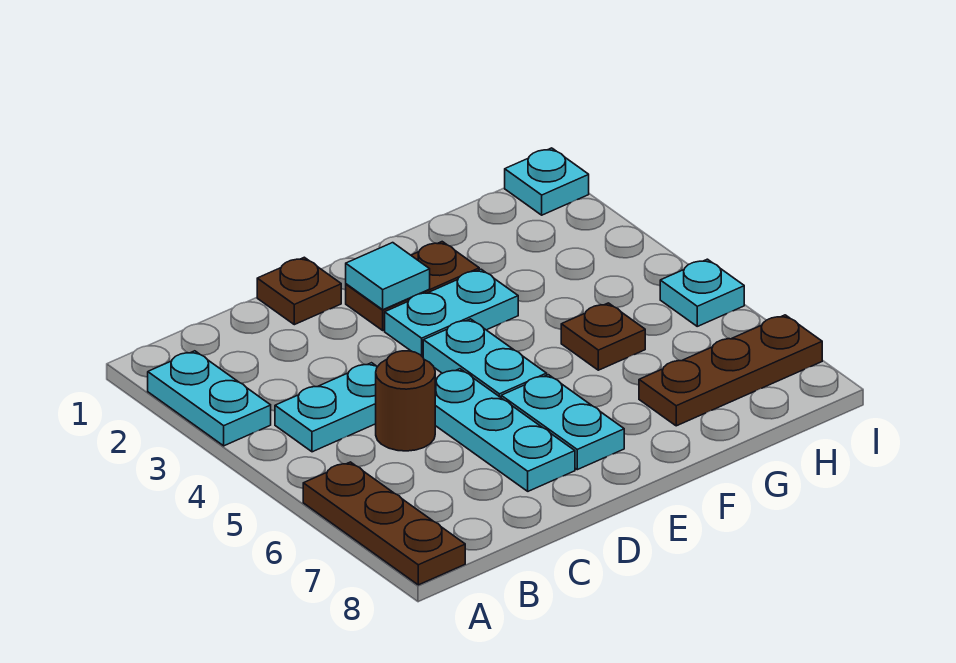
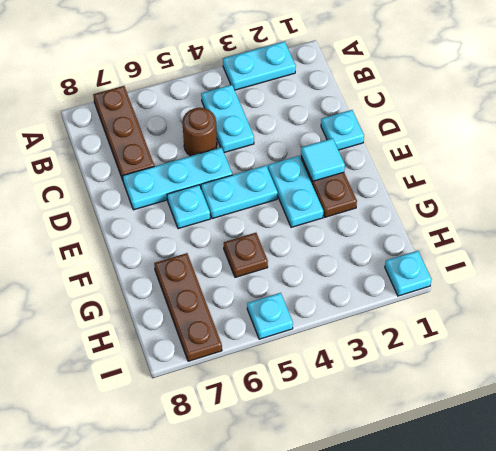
brown plate A6:A8 level 1 -> brown plate A7:C7 level 1
brown plate D1 level 1 -> cyan plate D1 level 1
cyan plate E6:E7 level 1 -> cyan plate E6 level 1

